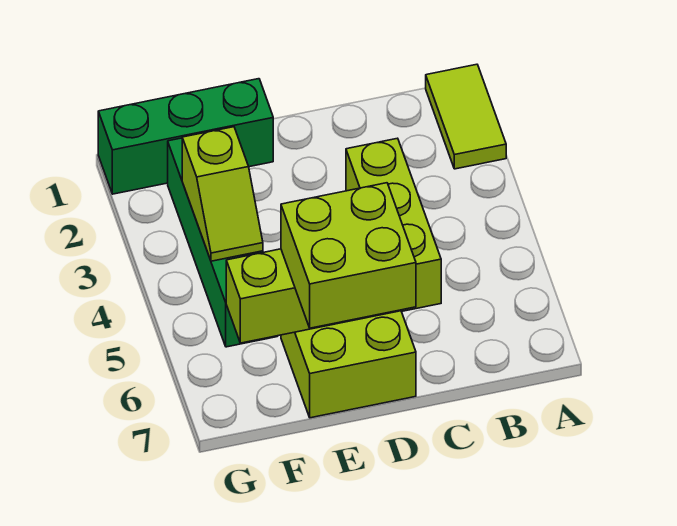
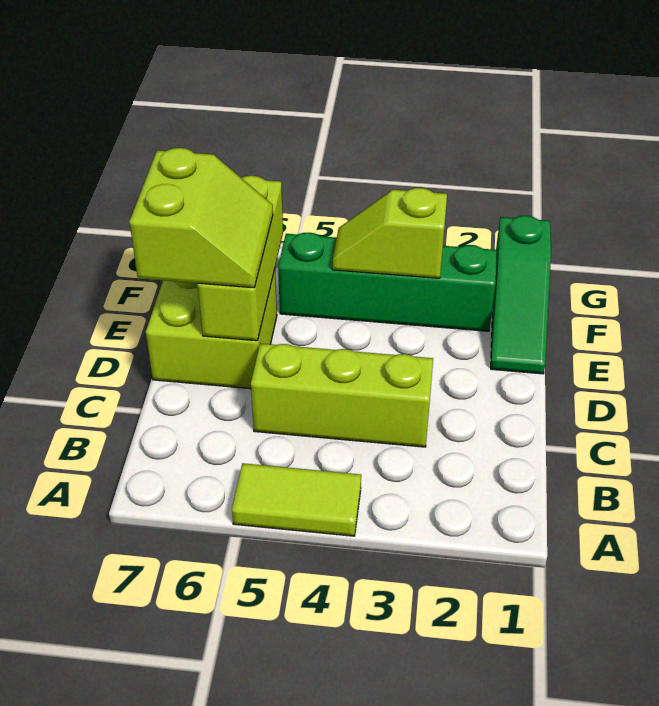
lime tile A1:A2 level 1 -> lime tile A4:A5 level 1
lime brick D6:E7 level 3 -> lime slope D6:E7 level 3 top 7
green brick E1:G1 level 1 -> green slope E1:G1 level 1 top G

